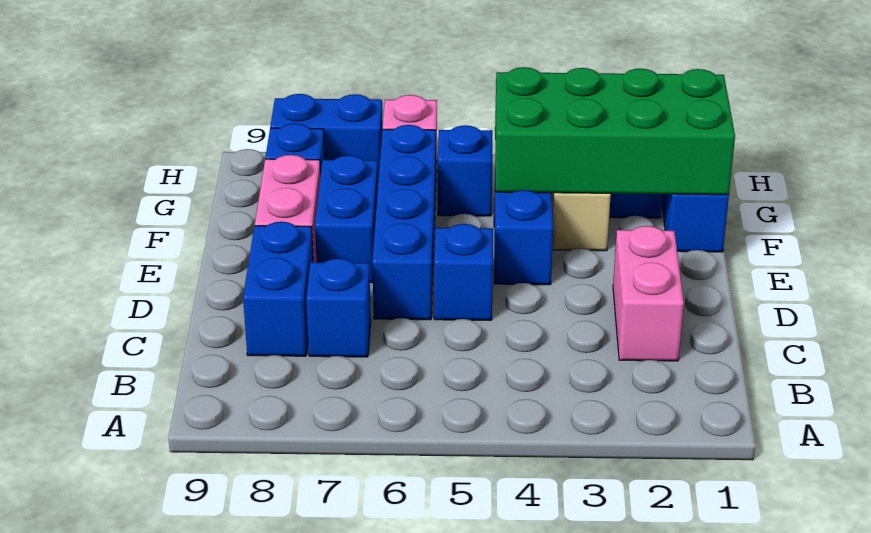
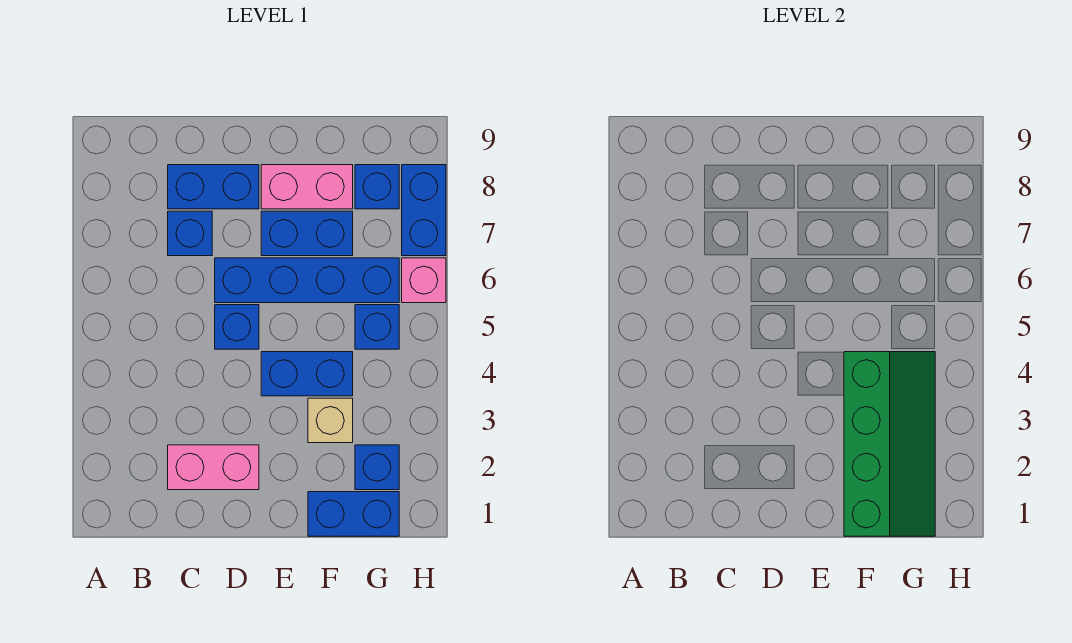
green brick F1:G4 level 2 -> green slope F1:G4 level 2 top F

